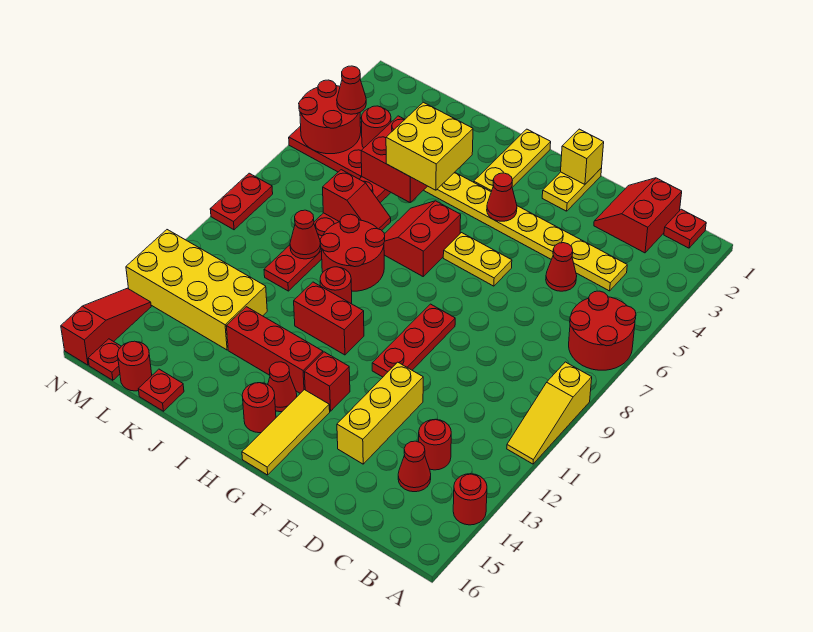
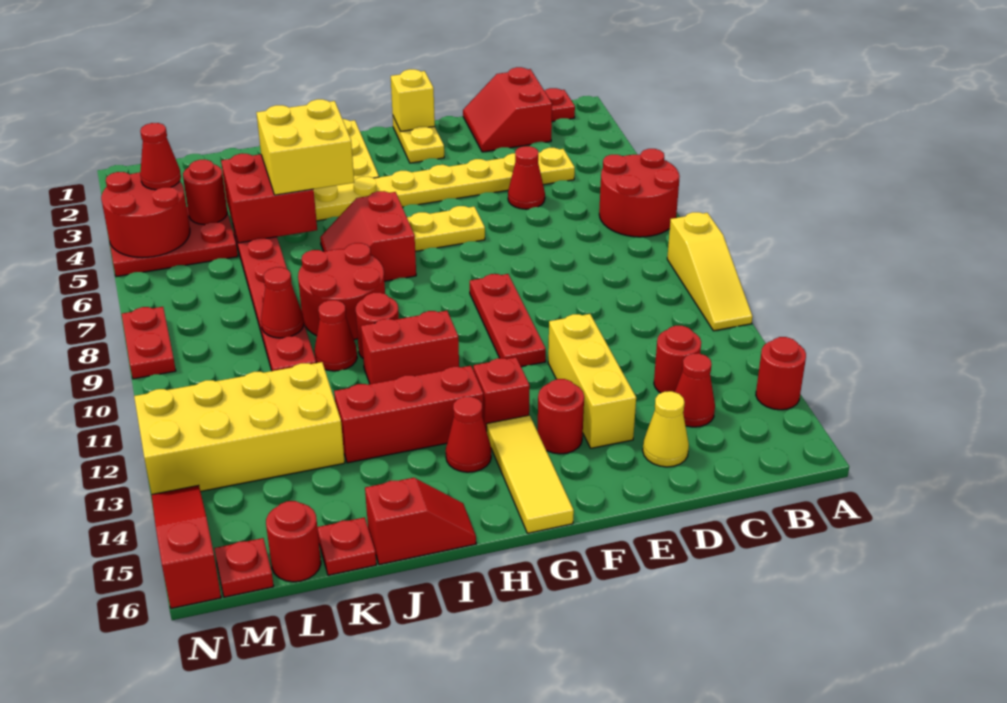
none -> yellow cone D15 level 1
red cone G4 level 2 -> red cone J10 level 1
red round brick H15 level 1 -> red round brick F14 level 1
red slope J7:K7 level 2 top K -> red slope I16:J16 level 1 top J

